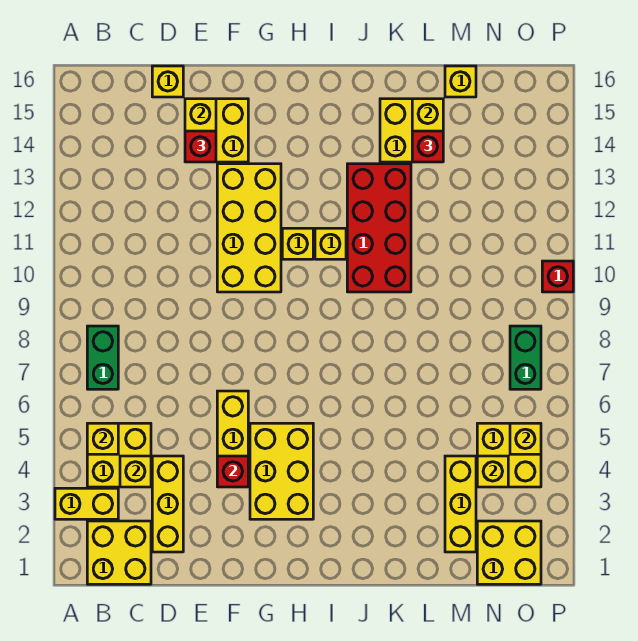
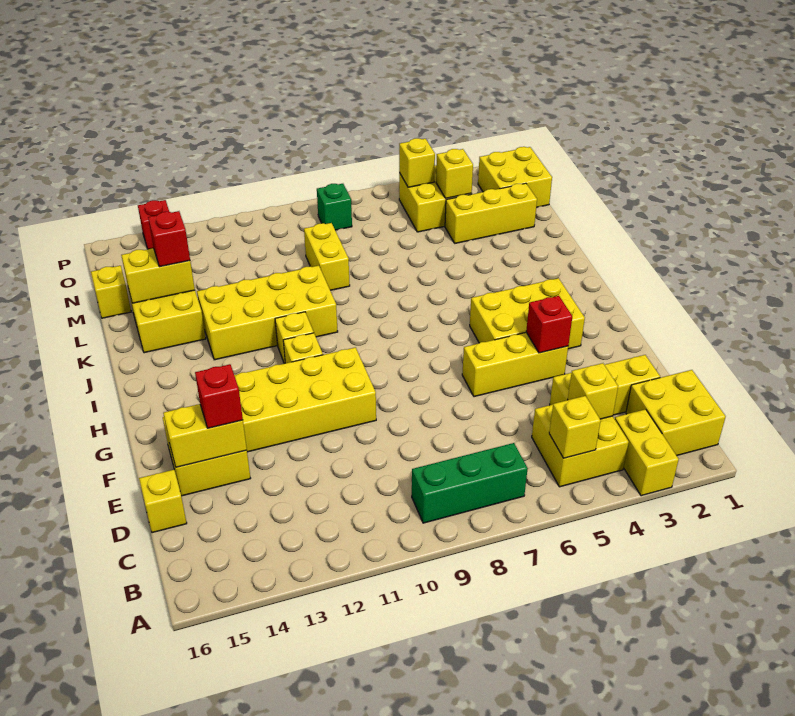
green brick B7:B8 level 1 -> green brick B7:B9 level 1
red brick J10:K13 level 1 -> yellow brick J10:K13 level 1
none -> yellow brick L9:M9 level 1
green brick O7:O8 level 1 -> green brick O8 level 1
red brick P10 level 1 -> red brick P14 level 1

